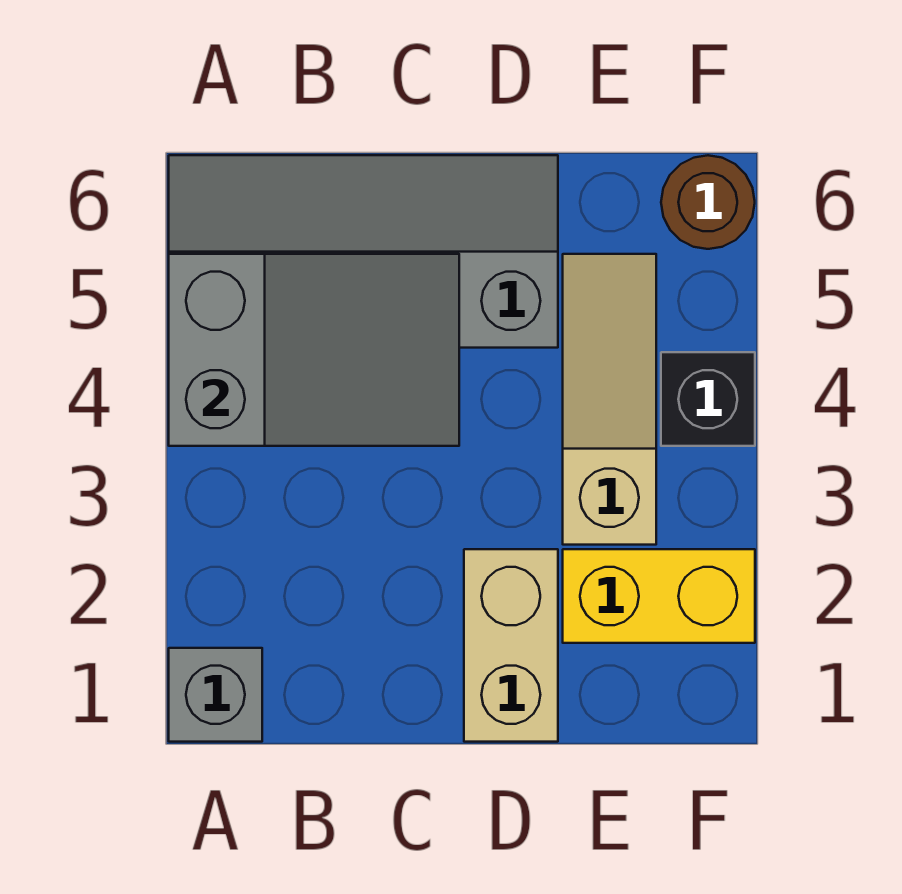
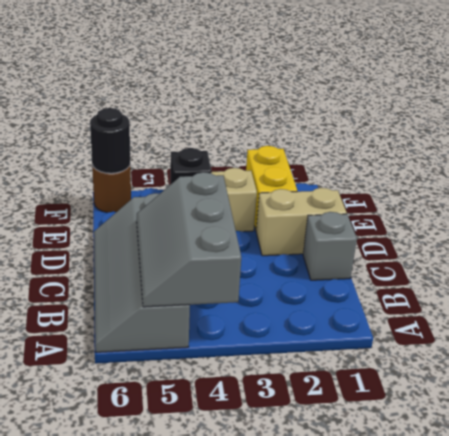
grey brick A1 level 1 -> grey brick C1 level 1
grey slope A4:C5 level 2 top A -> grey slope A4:C5 level 2 top 4
none -> black round brick F6 level 2

